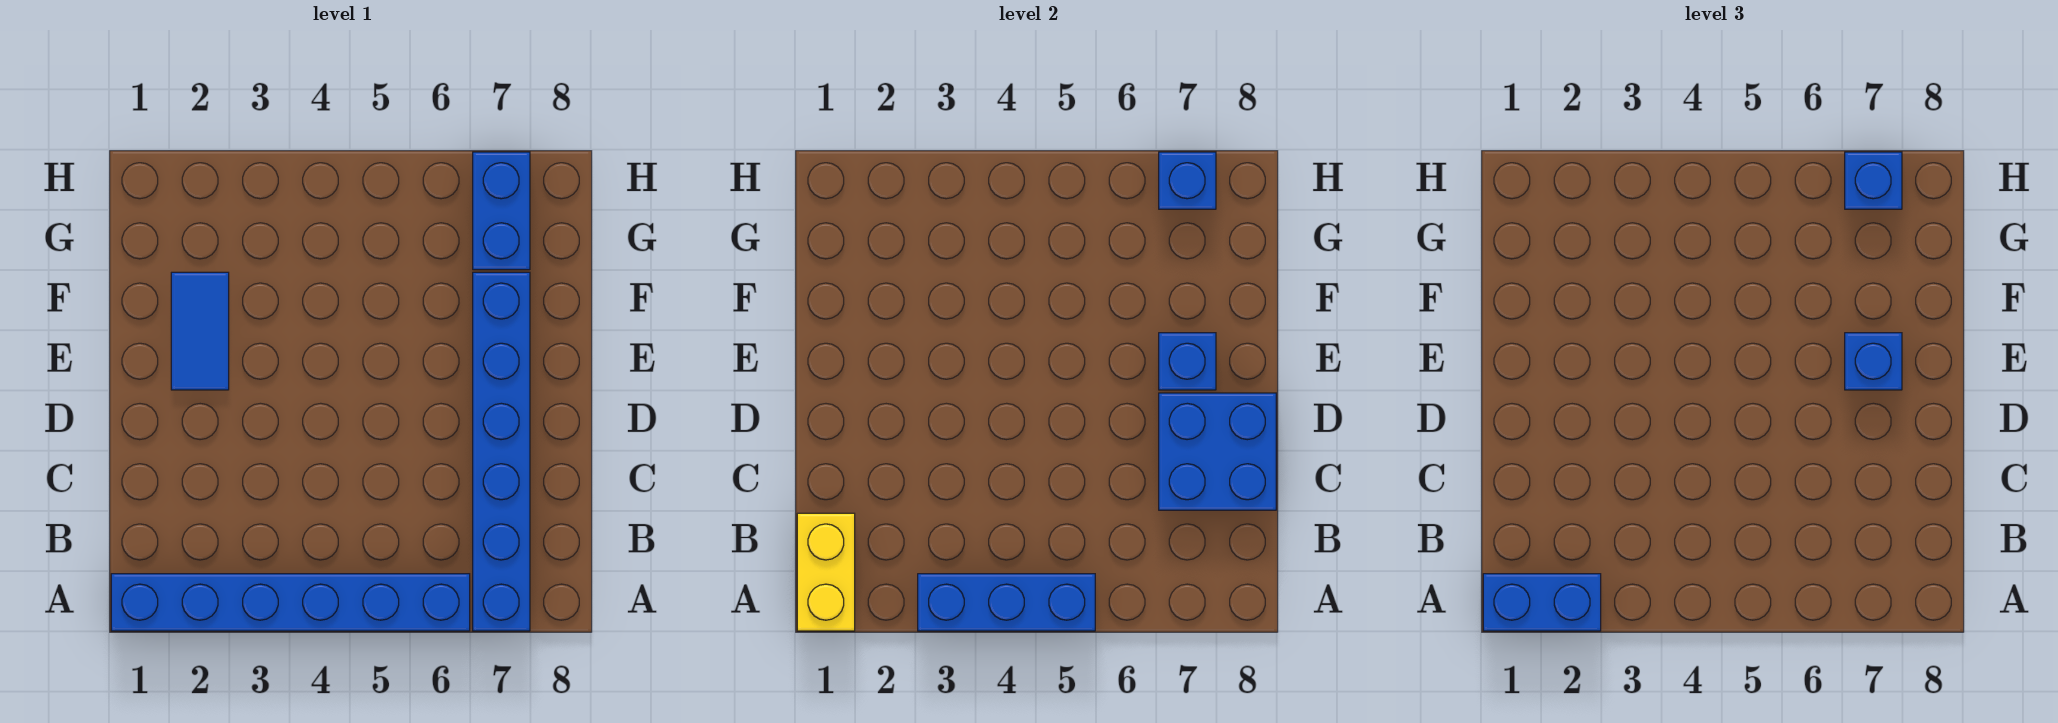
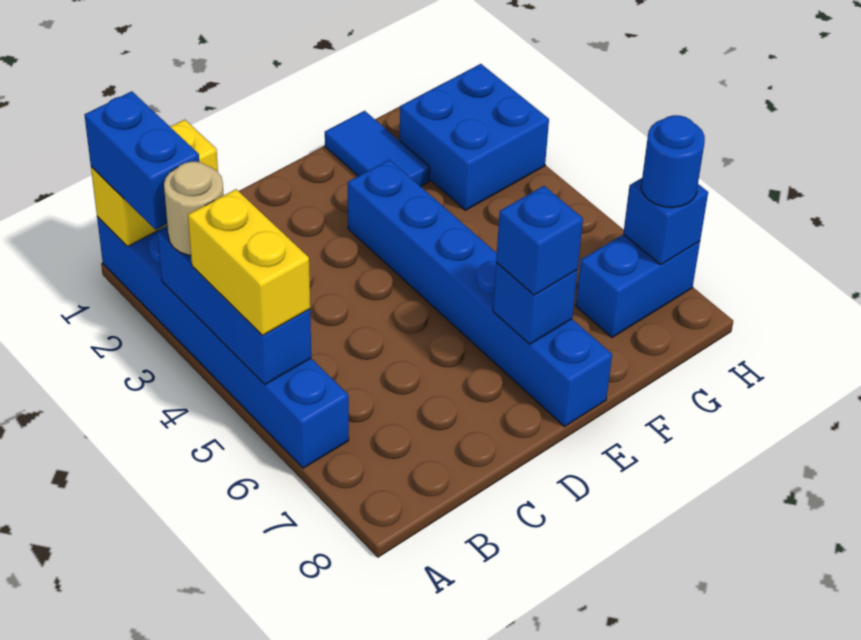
none -> tan round brick A3 level 3
none -> yellow brick A4:A5 level 3
blue brick A7:F7 level 1 -> blue brick E3:E8 level 1
blue brick C7:D8 level 2 -> blue brick G2:H3 level 1
blue tile E2:F2 level 1 -> blue tile F1:F2 level 1
blue brick H7 level 3 -> blue round brick H7 level 3

